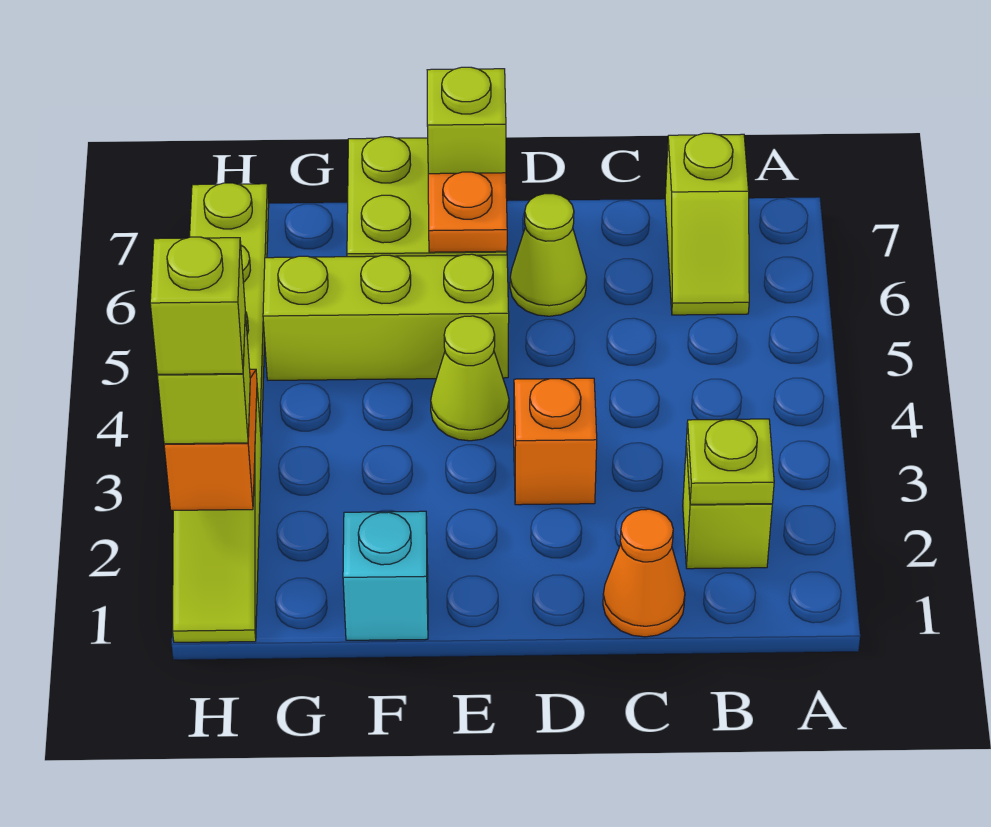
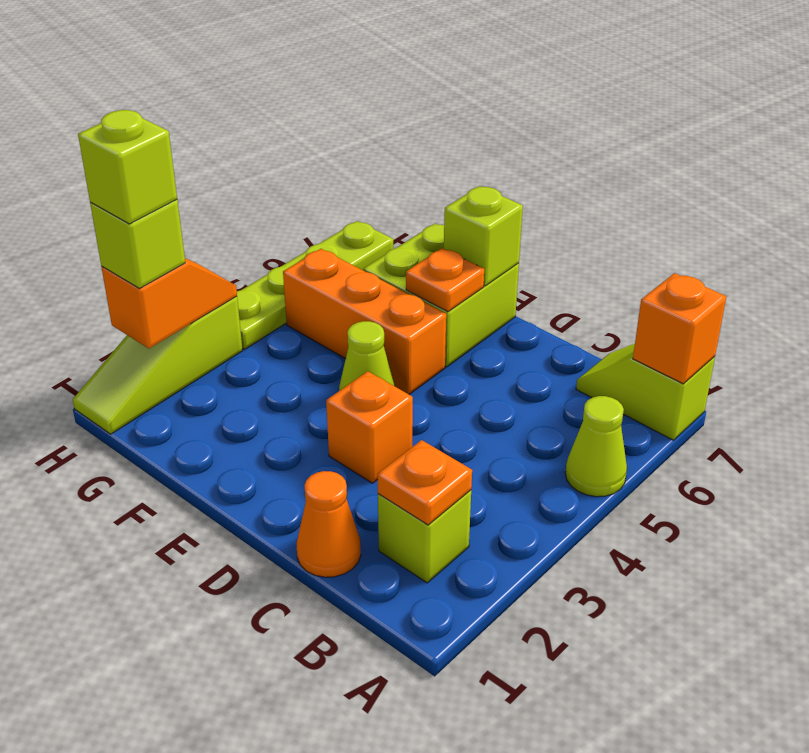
none -> orange brick A7 level 2
lime plate B2 level 2 -> orange plate B2 level 2
lime slope B6:B7 level 1 top 7 -> lime slope A7:B7 level 1 top A
lime cone D6 level 1 -> lime cone A5 level 1
lime brick E5:G5 level 1 -> orange brick E5:G5 level 1
cyan brick F1 level 1 -> none

